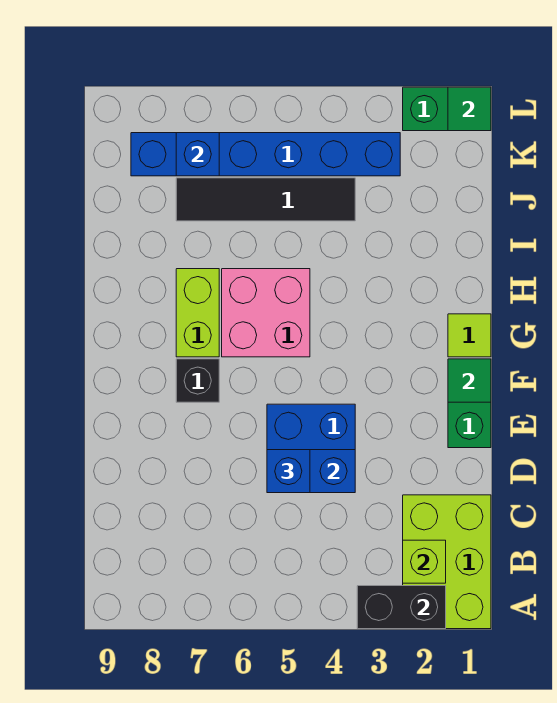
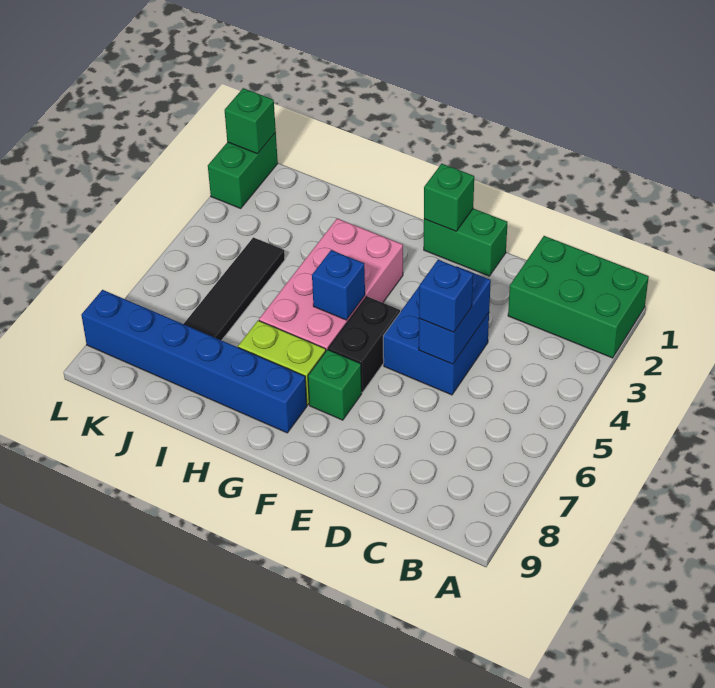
lime brick A1:C2 level 1 -> green brick A1:C2 level 1
black brick A2:A3 level 2 -> black brick F5:F6 level 1
lime brick B2 level 2 -> none
green tile F1 level 2 -> green brick F1 level 2
black brick F7 level 1 -> green brick F7 level 1
lime tile G1 level 1 -> none
pink brick G5:H6 level 1 -> pink brick G3:H6 level 1
blue brick K3:K8 level 1 -> blue brick G8:L8 level 1
blue brick K7 level 2 -> blue brick G5 level 2
green tile L1 level 2 -> green brick L1 level 2

